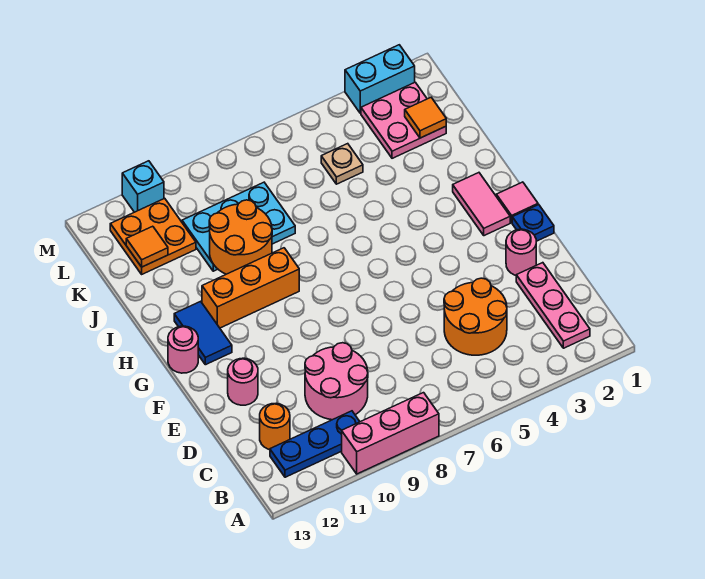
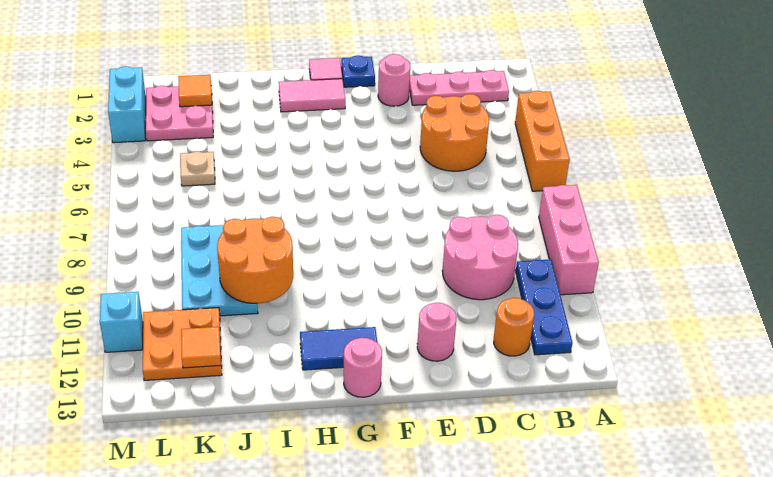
orange brick H9:H11 level 1 -> orange brick A4:A6 level 1

